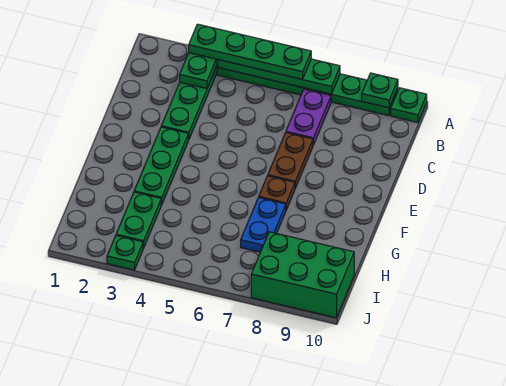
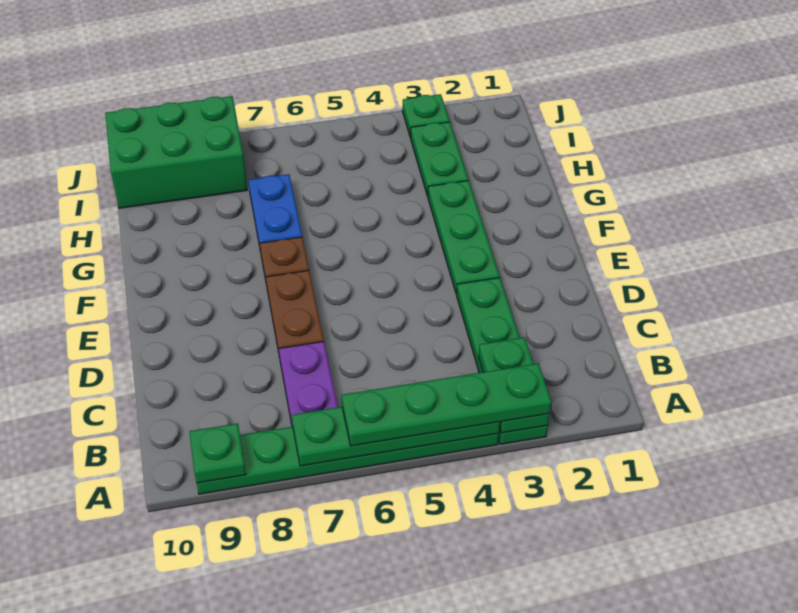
green plate A10 level 1 -> none

